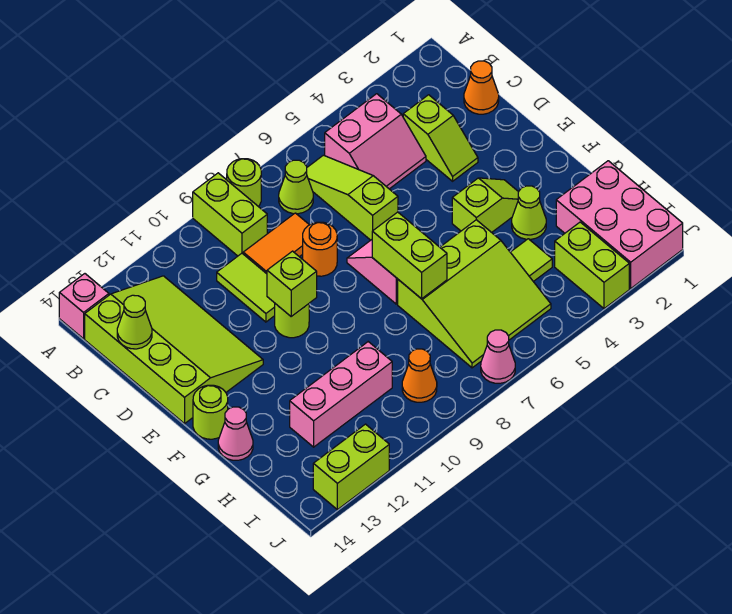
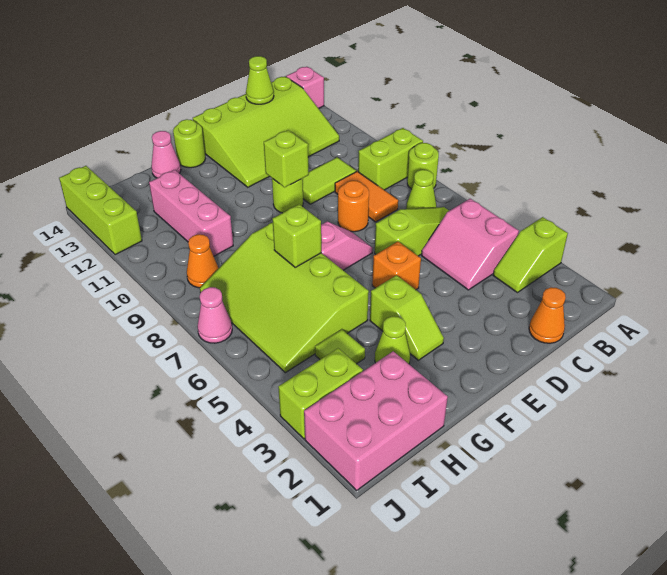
lime slope C3:D3 level 1 top C -> lime slope A3:B3 level 1 top A
none -> orange brick E5 level 1
lime brick F7:G7 level 2 -> lime brick G7 level 2
lime slope G5:I7 level 1 top G -> lime slope G5:I8 level 1 top G
lime brick J12:J13 level 1 -> lime brick J12:J14 level 1

